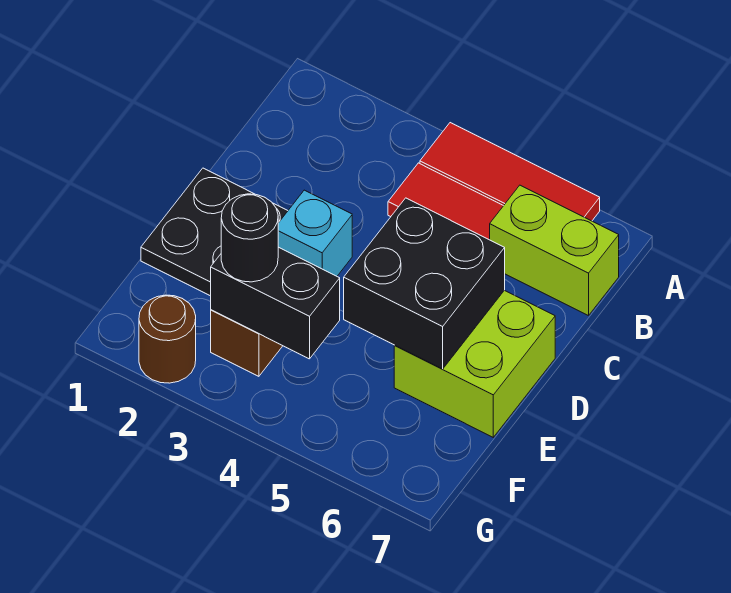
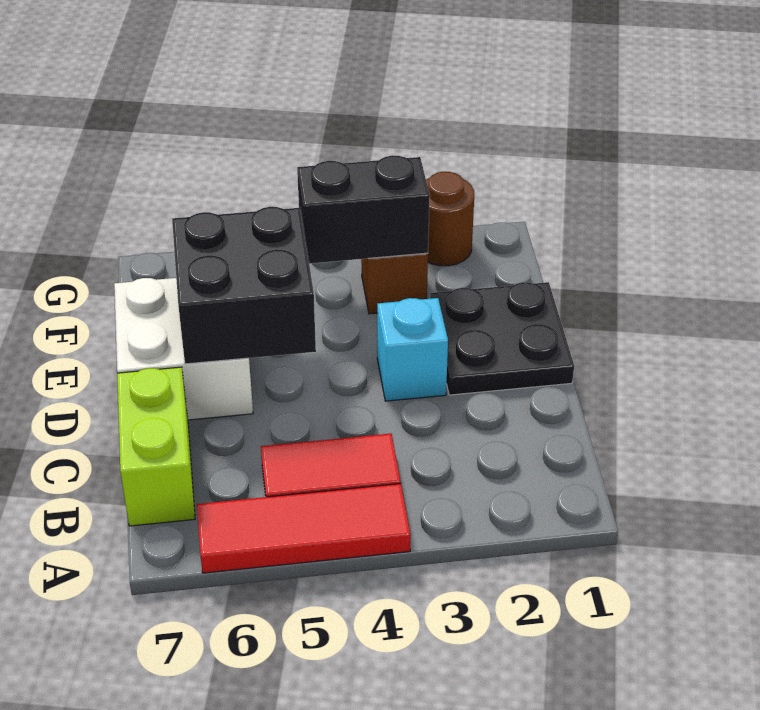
lime brick B6:B7 level 1 -> lime brick B7:C7 level 1
lime brick D6:E7 level 1 -> white brick D6:E7 level 1
black round brick F3 level 3 -> none

